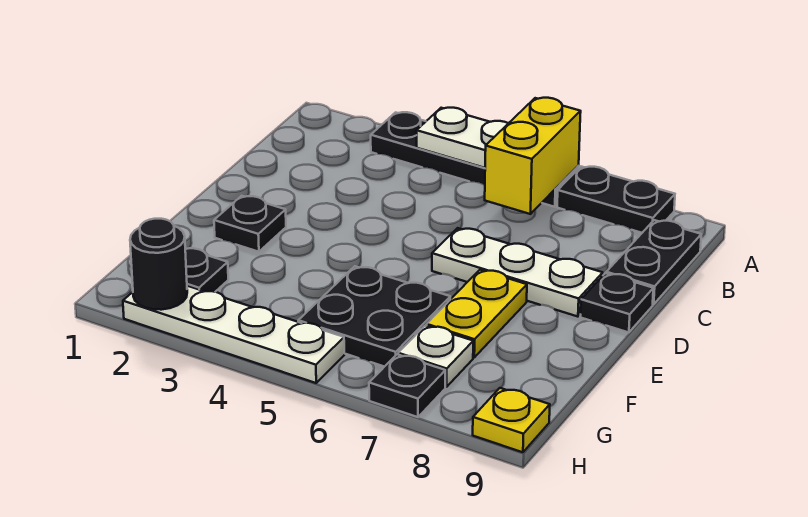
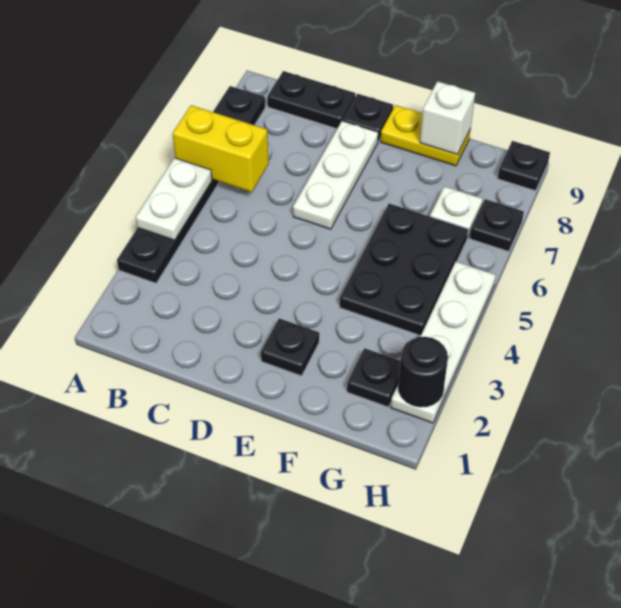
yellow plate E7:F7 level 1 -> yellow plate E9:F9 level 1
black plate F5:G6 level 1 -> black plate F4:G6 level 1
none -> white brick F9 level 2
yellow plate H9 level 1 -> black plate H9 level 1

